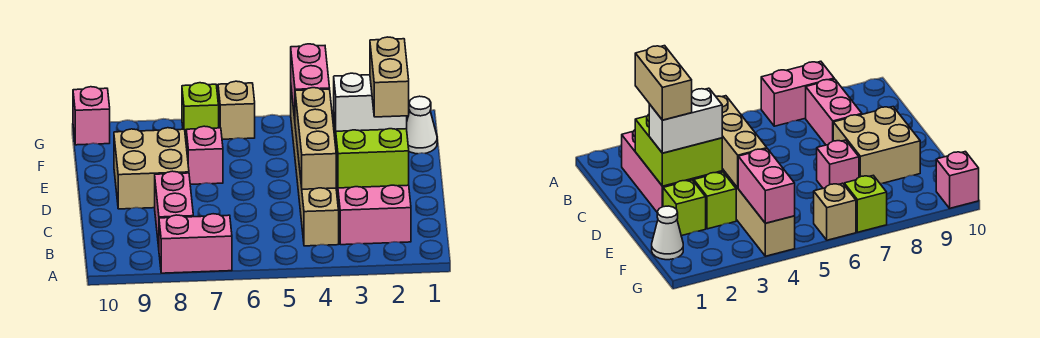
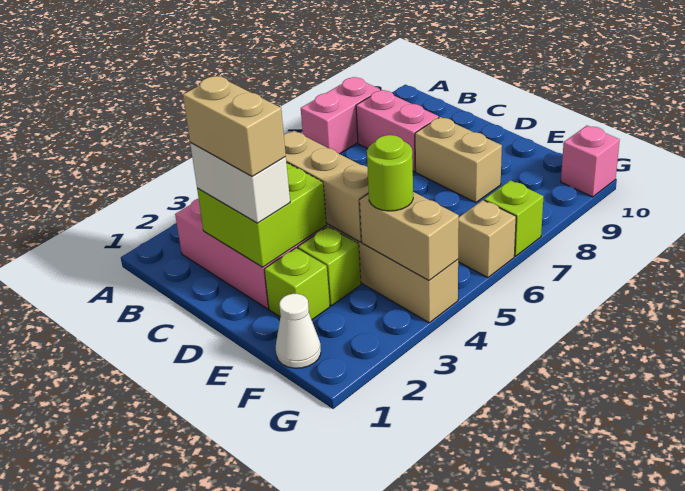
white brick D2:D3 level 3 -> white brick C2:D2 level 3
tan brick D8:E9 level 1 -> tan brick D8:E8 level 1
pink brick E7 level 1 -> none
pink brick F4:G4 level 2 -> tan brick F4:G4 level 2
none -> lime round brick F4 level 3

